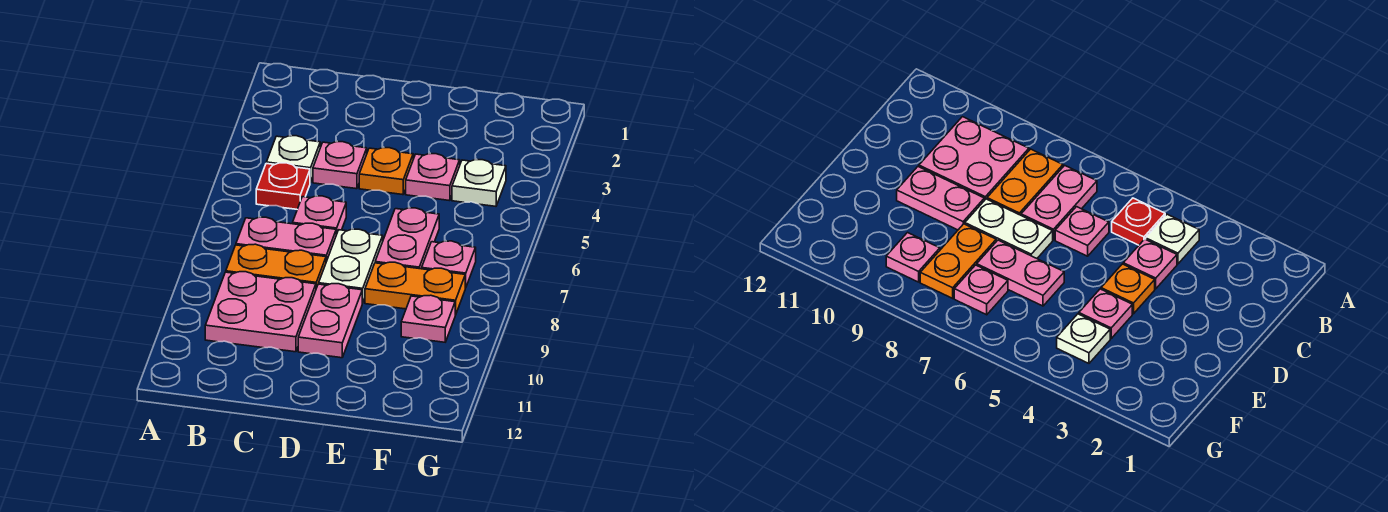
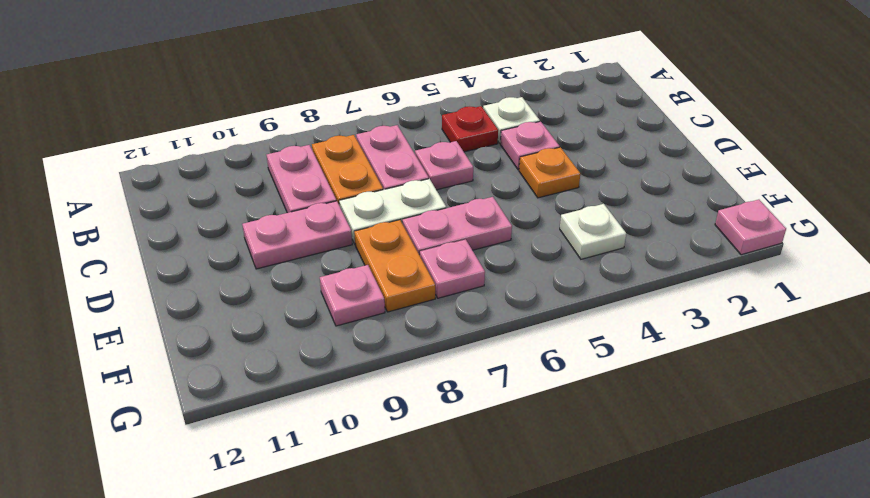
pink plate B9:C10 level 1 -> pink plate B9:C9 level 1
pink plate E4 level 1 -> pink plate G1 level 1

